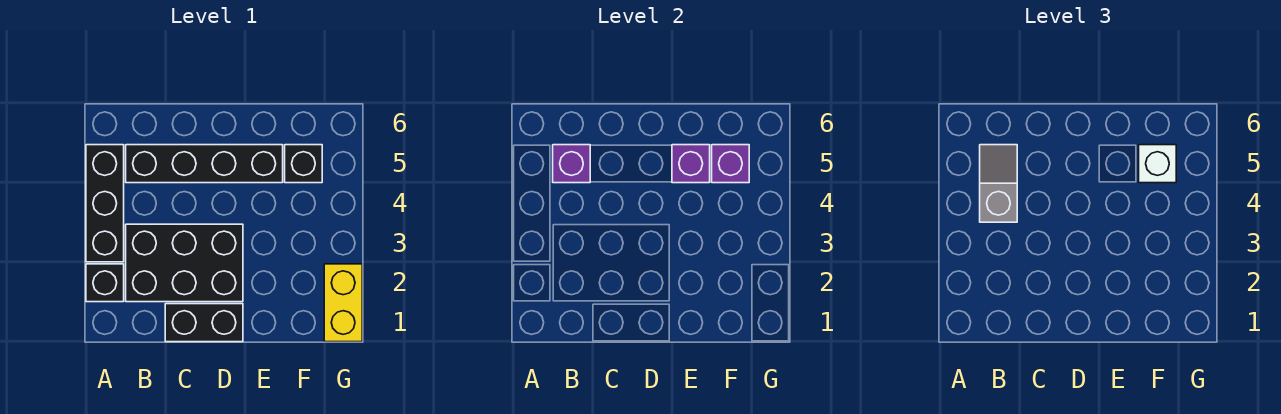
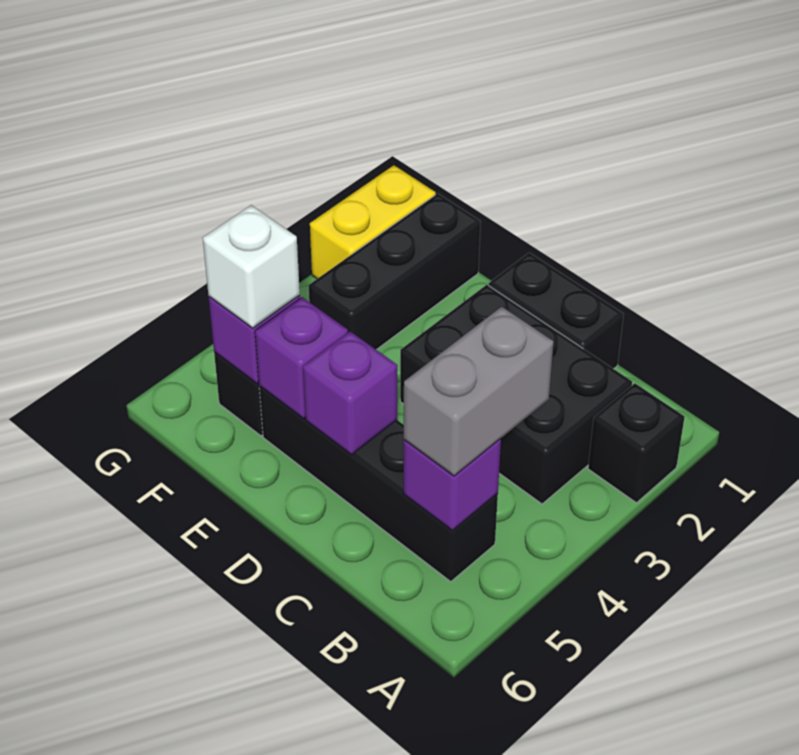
black brick A3:A5 level 1 -> black brick F1:F3 level 1
grey slope B4:B5 level 3 top 4 -> grey brick B4:B5 level 3
none -> purple brick D5 level 2

